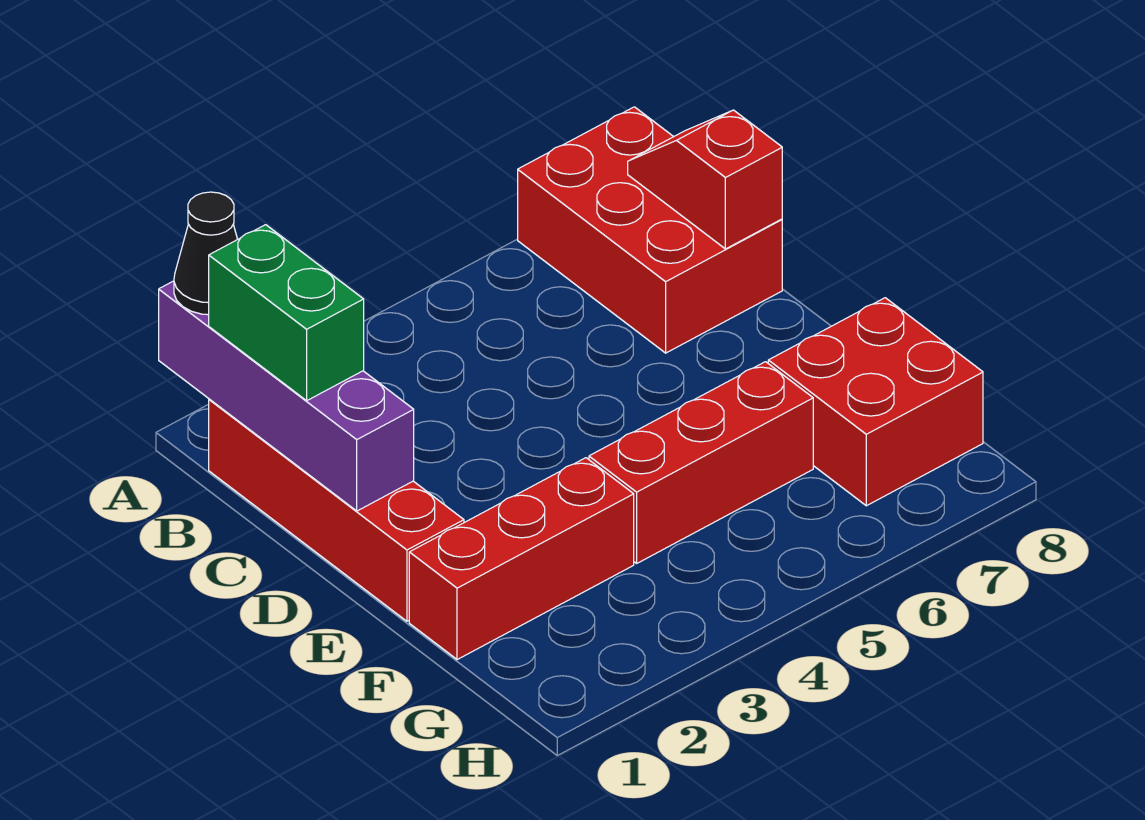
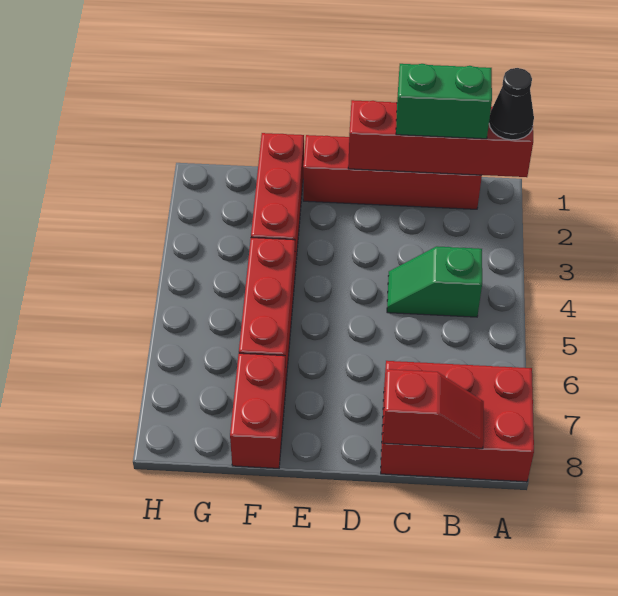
purple brick A1:D1 level 2 -> red brick A1:D1 level 2
none -> green slope B4:C4 level 1 top B
red brick F7:G8 level 1 -> red brick F7:F8 level 1

